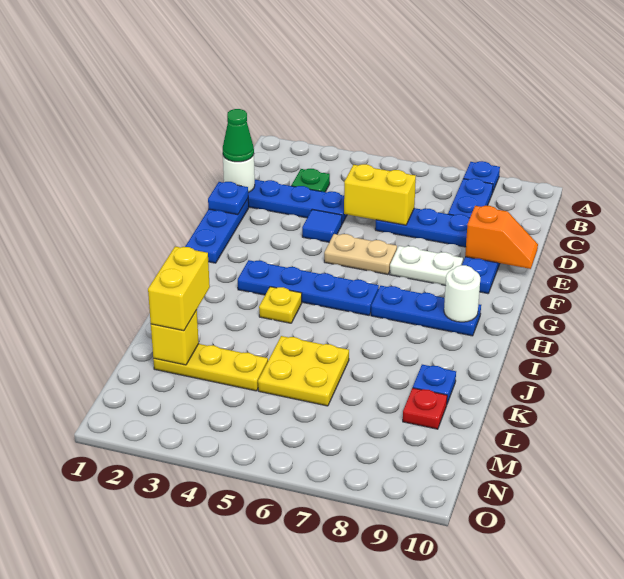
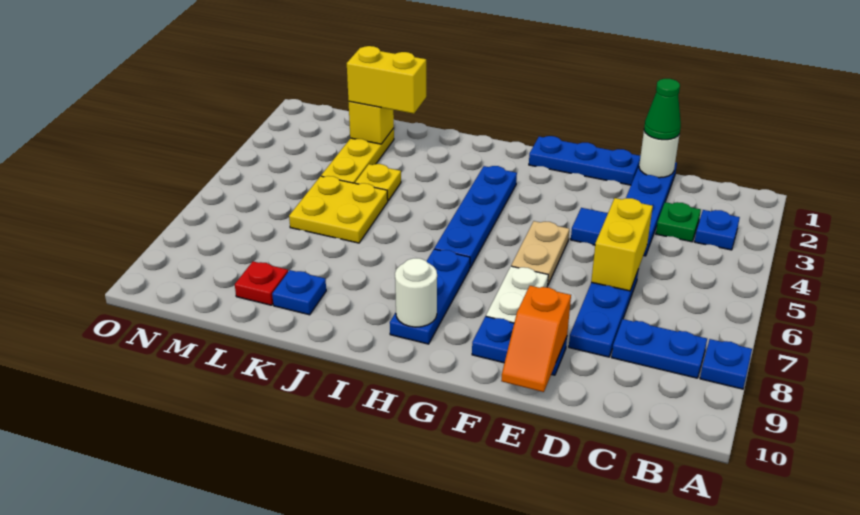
blue plate E1 level 2 -> blue plate B3 level 1
yellow plate I4 level 1 -> yellow plate K4 level 1

